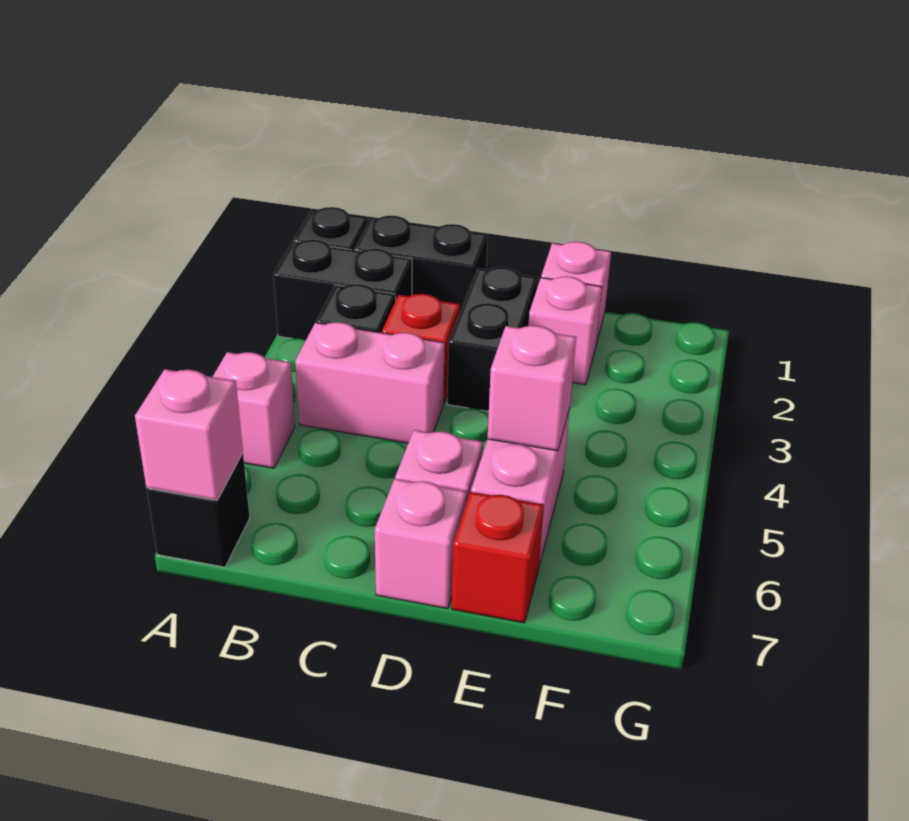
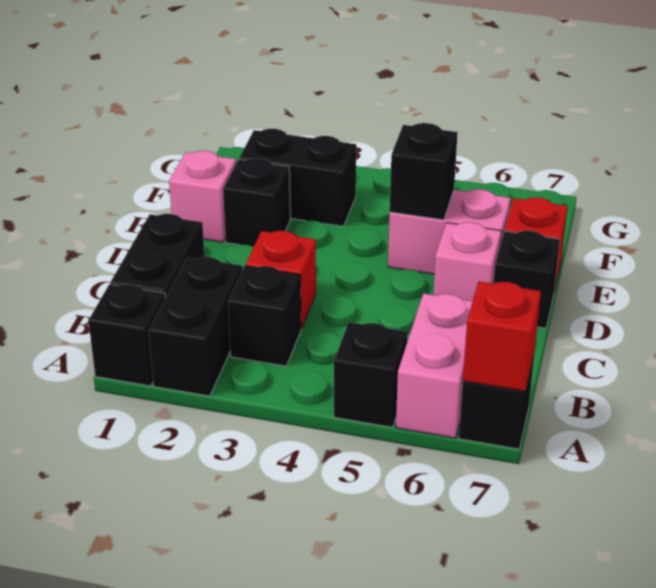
pink brick A5 level 1 -> black brick A5 level 1
pink brick A7 level 2 -> red brick A7 level 2
pink brick B4:C4 level 1 -> pink brick A6:B6 level 1
black brick D2:D3 level 1 -> black brick F2:F3 level 1
pink brick D7 level 1 -> black brick D7 level 1
pink brick E2 level 1 -> black brick E2 level 1
pink brick E5 level 2 -> black brick E5 level 2

